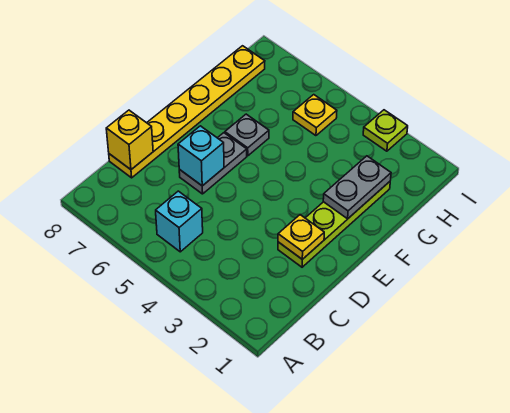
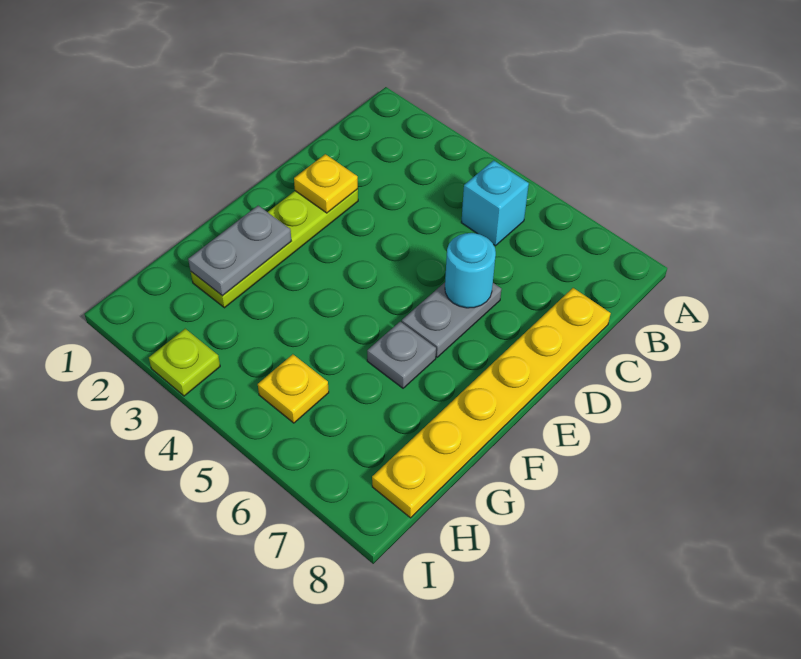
yellow brick C8 level 2 -> none
cyan brick D6 level 2 -> cyan round brick D6 level 2

